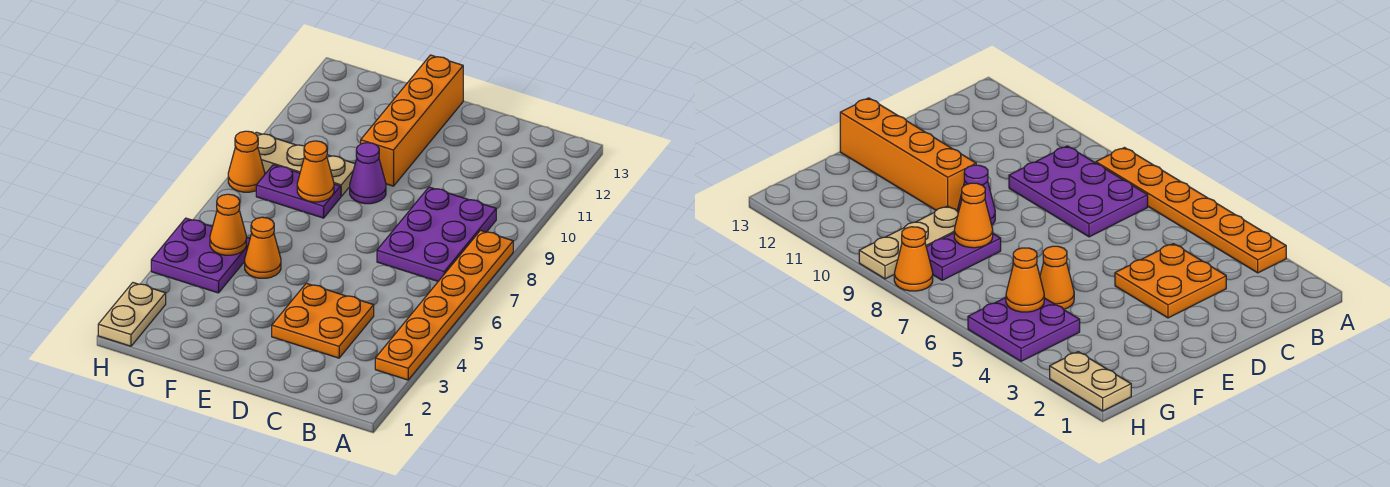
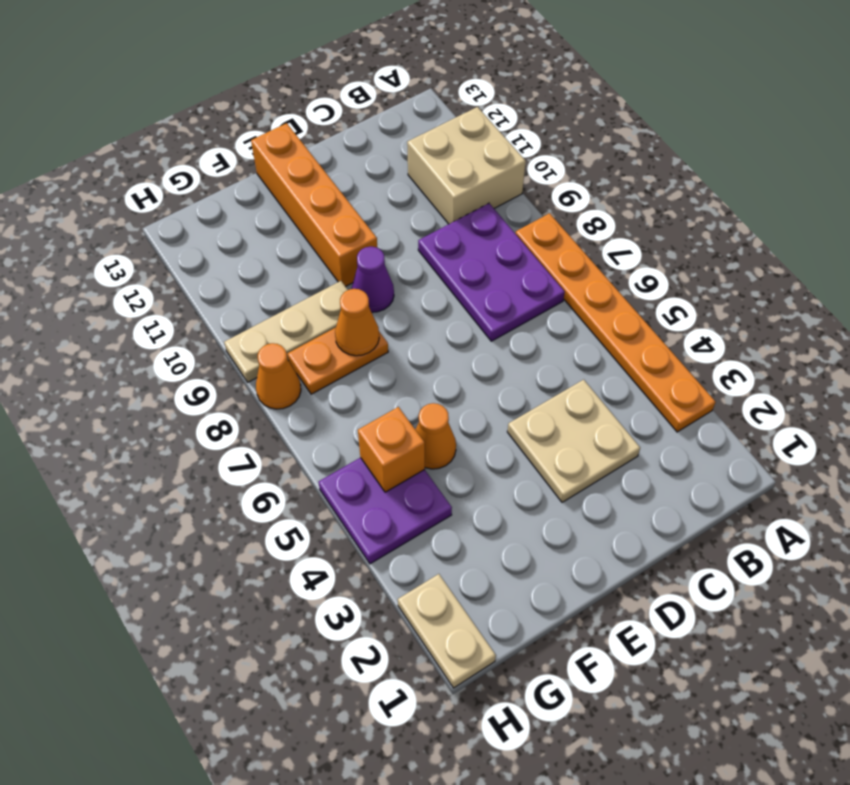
none -> tan brick A10:B11 level 1
orange plate C3:D4 level 1 -> tan plate C3:D4 level 1
purple plate F8:G8 level 1 -> orange plate F8:G8 level 1
orange cone G5 level 2 -> orange brick G5 level 2

